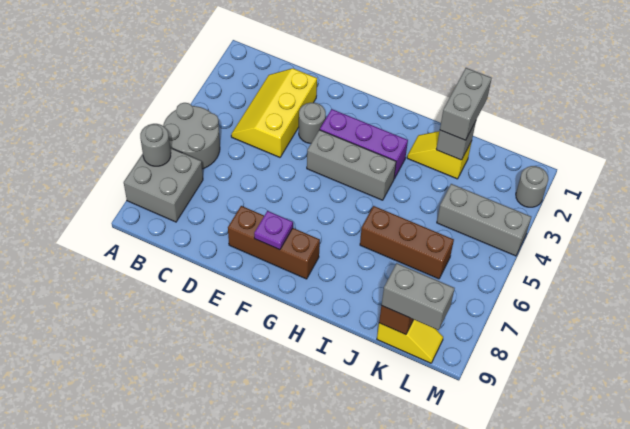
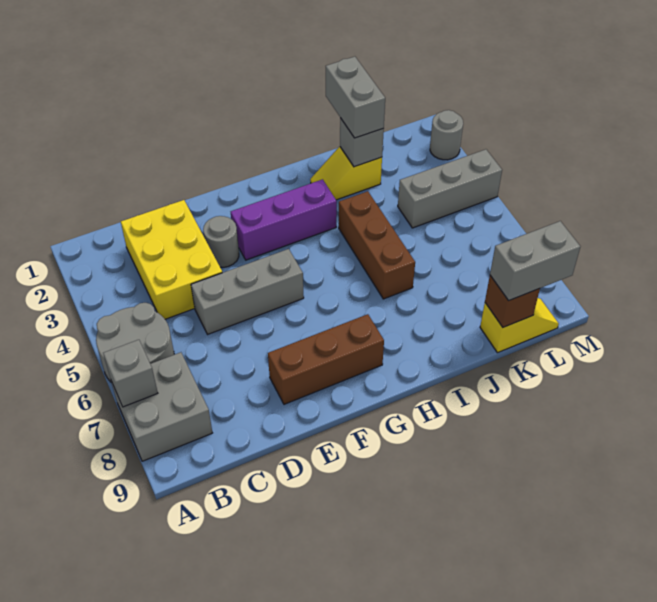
grey round brick A7 level 2 -> grey brick A7 level 2
yellow slope C2:D4 level 1 top D -> yellow brick C2:D4 level 1
grey brick F4:H4 level 1 -> grey brick D5:F5 level 1
purple plate F8 level 2 -> none
brown brick I6:K6 level 1 -> brown brick I4:I6 level 1

